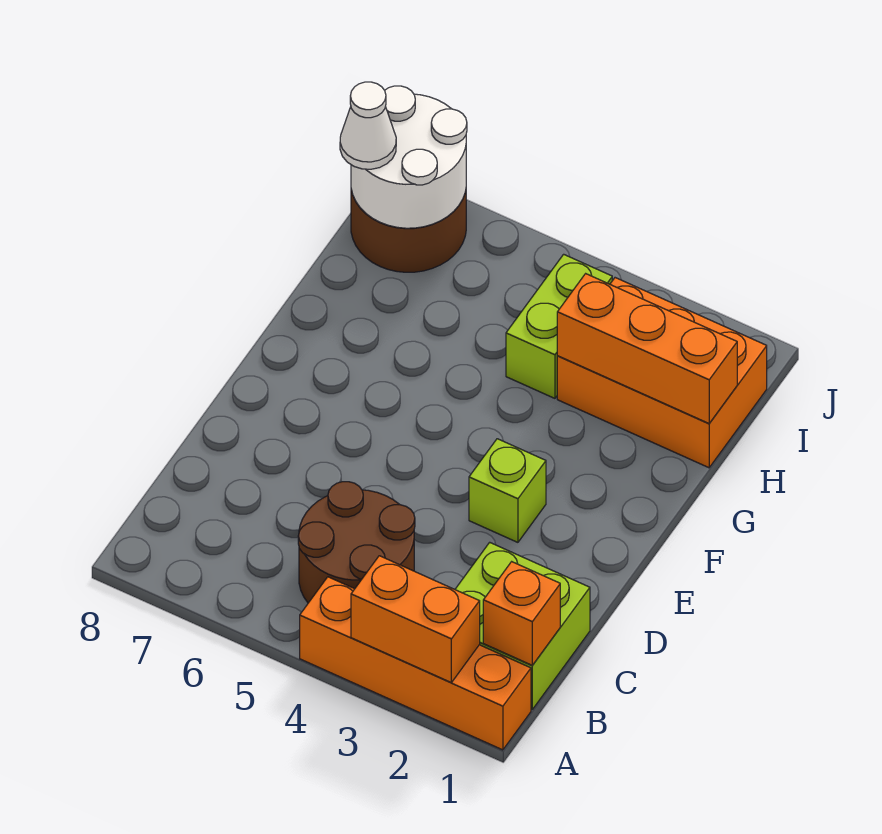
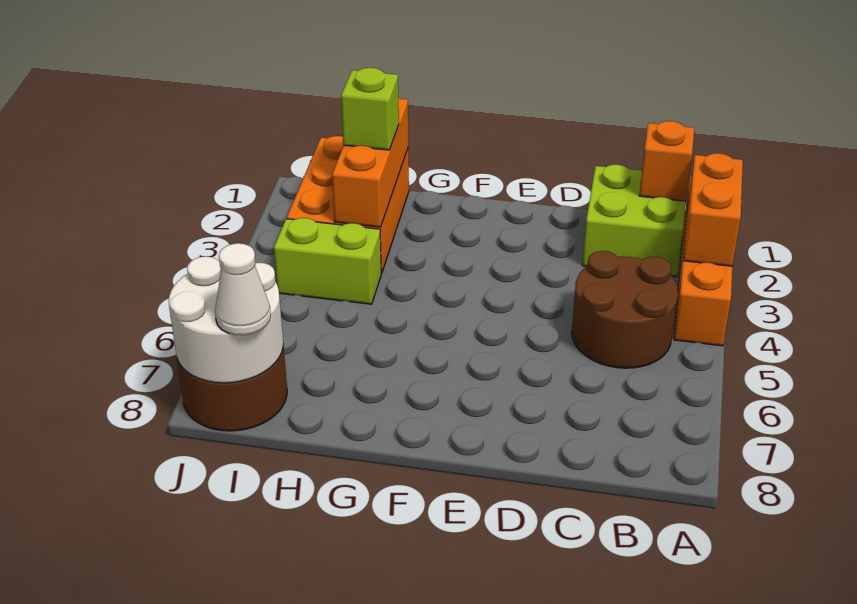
lime brick E3 level 1 -> lime brick H2 level 3

